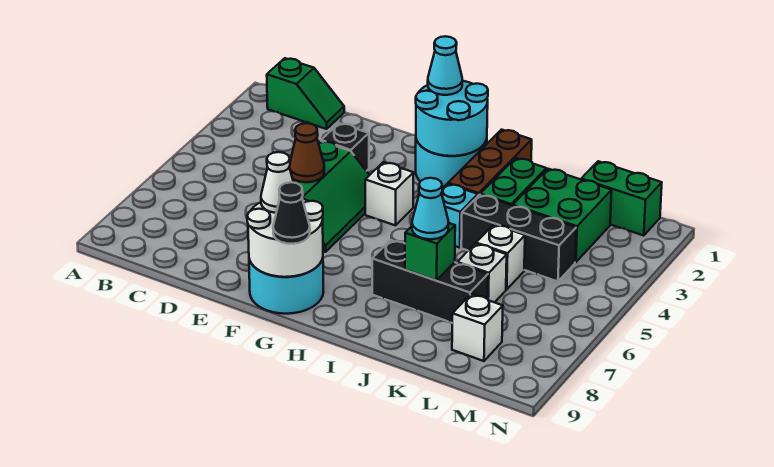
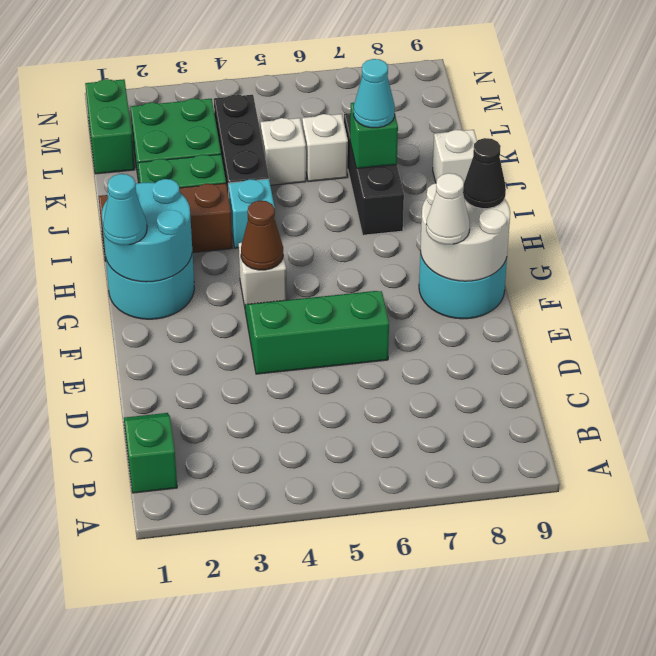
black brick E3 level 1 -> none
brown cone E5 level 2 -> brown cone G4 level 2
white brick L8 level 1 -> white brick J9 level 1

